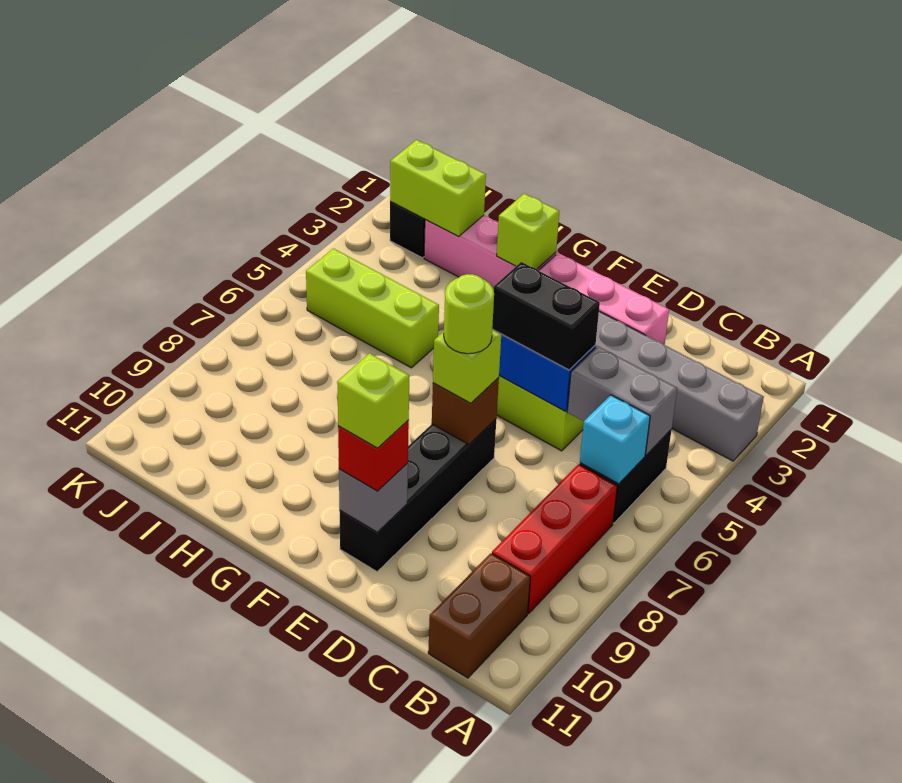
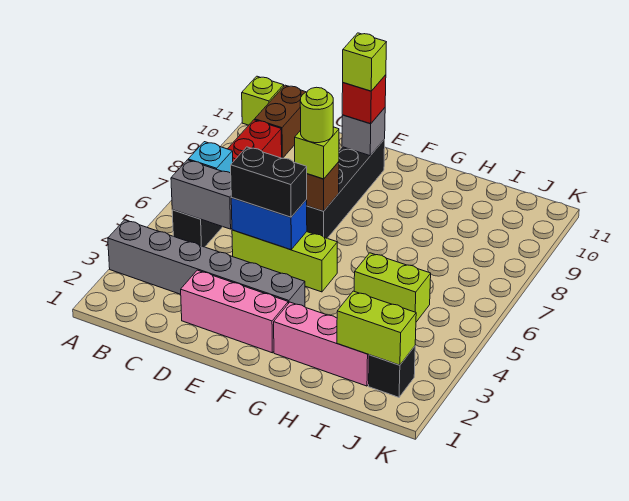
lime brick G2 level 2 -> lime brick A11 level 1
lime brick H5:J5 level 1 -> lime brick H5:I5 level 1

